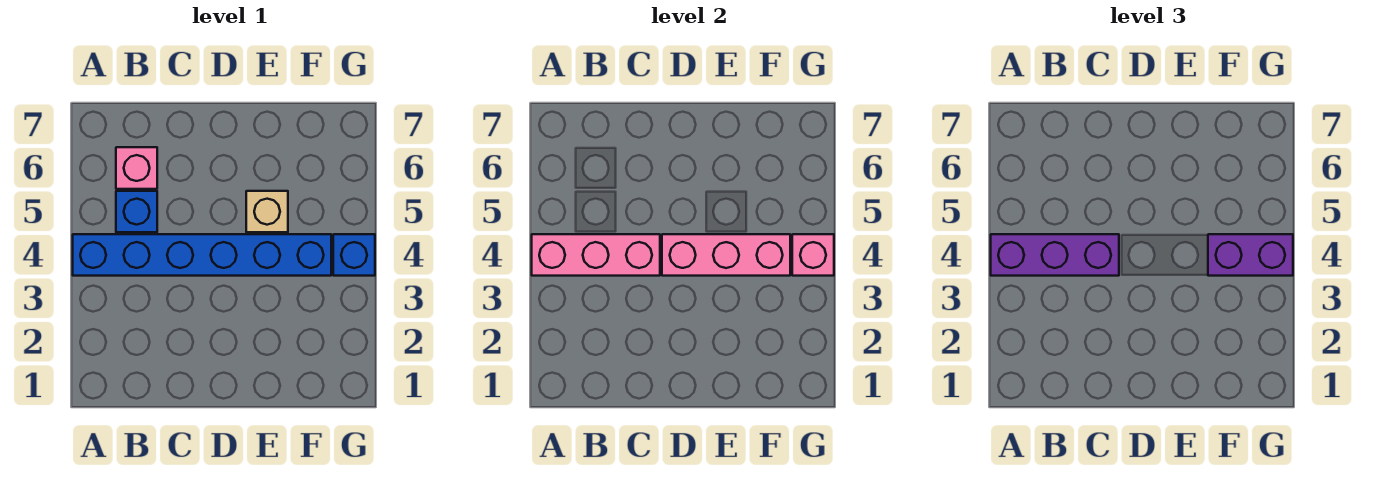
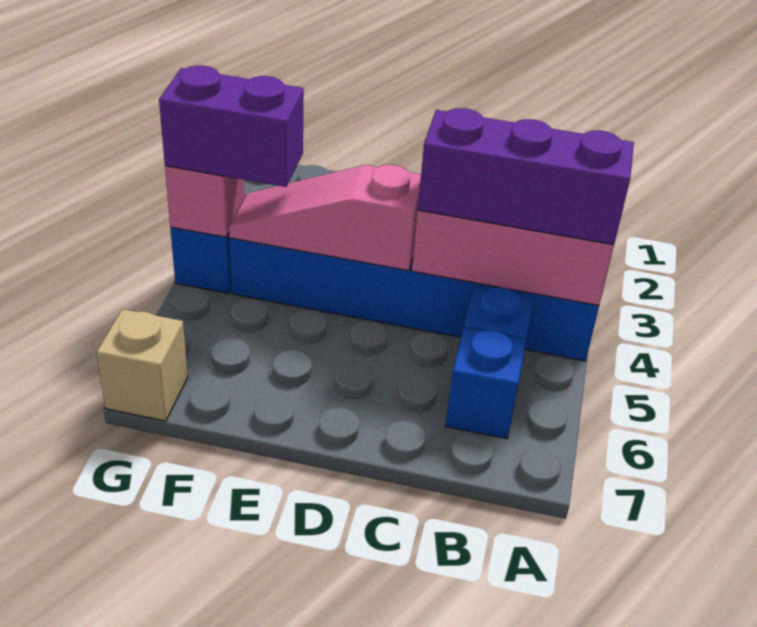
pink brick B6 level 1 -> blue brick B6 level 1
pink brick D4:F4 level 2 -> pink slope D4:F4 level 2 top D
tan brick E5 level 1 -> tan brick G7 level 1

